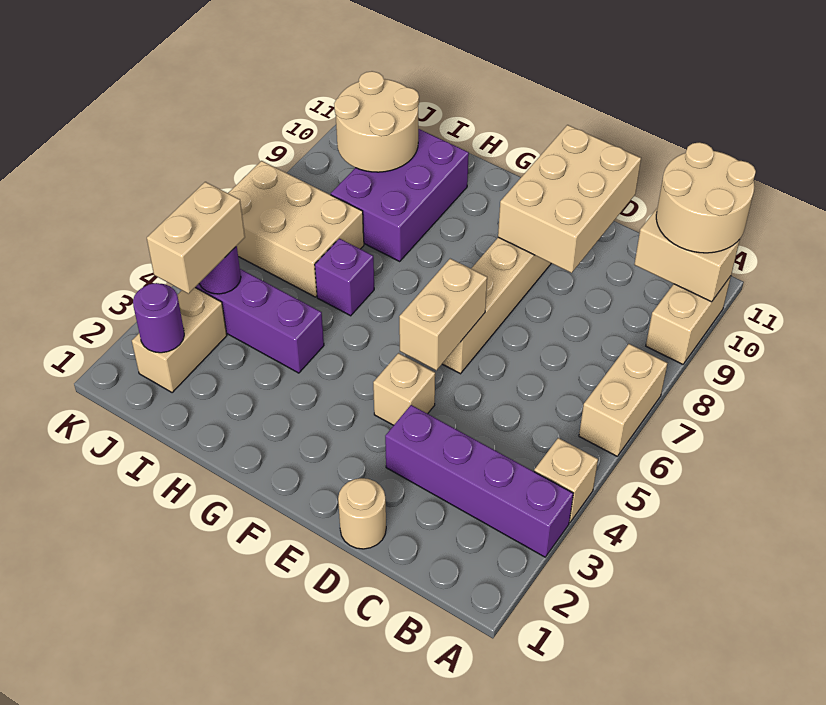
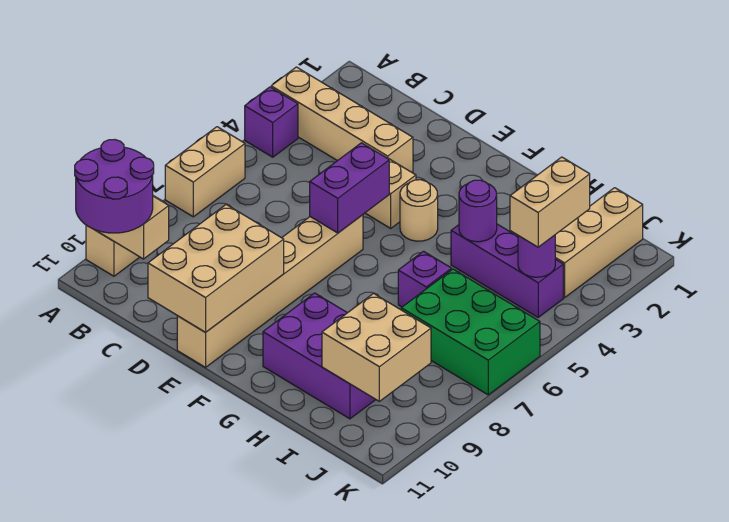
purple brick A3:D3 level 1 -> tan brick A3:D3 level 1
tan brick A4 level 1 -> purple brick A4 level 1
tan round brick A10:B11 level 3 -> purple round brick A10:B11 level 3
tan round brick D1 level 1 -> tan round brick F4 level 1
tan brick E5:E6 level 2 -> purple brick E5:E6 level 2
purple brick H8:I10 level 1 -> purple brick G9:I10 level 1
tan brick I6:K7 level 1 -> green brick I6:K7 level 1
tan round brick I9:J10 level 2 -> tan brick I9:J10 level 2
tan brick J2:J3 level 1 -> tan brick J1:J3 level 1
purple round brick J2 level 2 -> purple round brick H4 level 2

